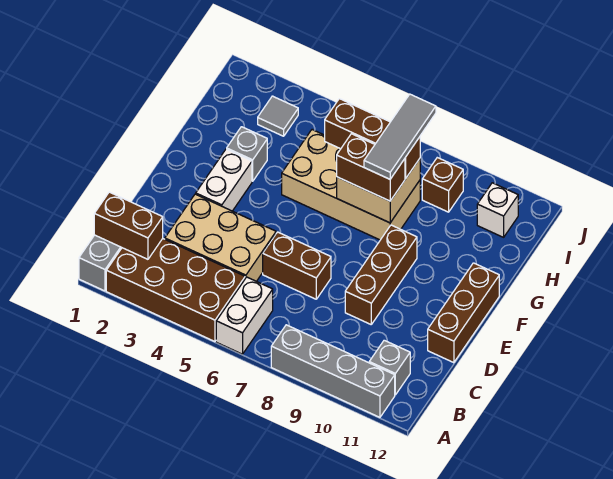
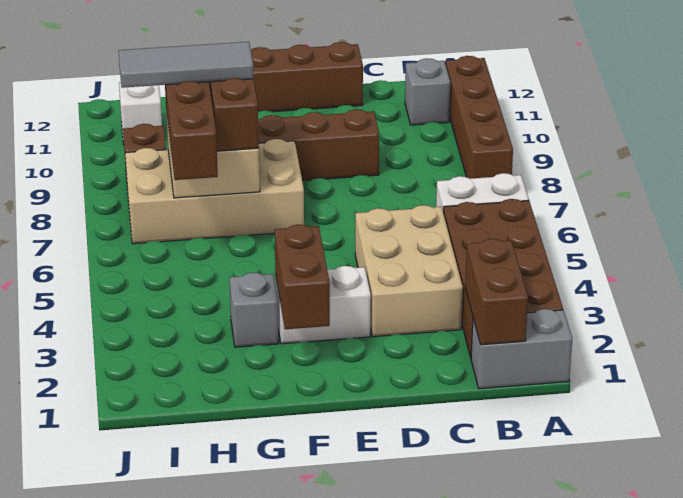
grey brick A8:A11 level 1 -> brown brick A8:A11 level 1
brown brick D6:D7 level 1 -> brown brick F2:F3 level 2
tan brick G5:H8 level 1 -> tan brick F7:I8 level 1
grey tile I3 level 1 -> none

